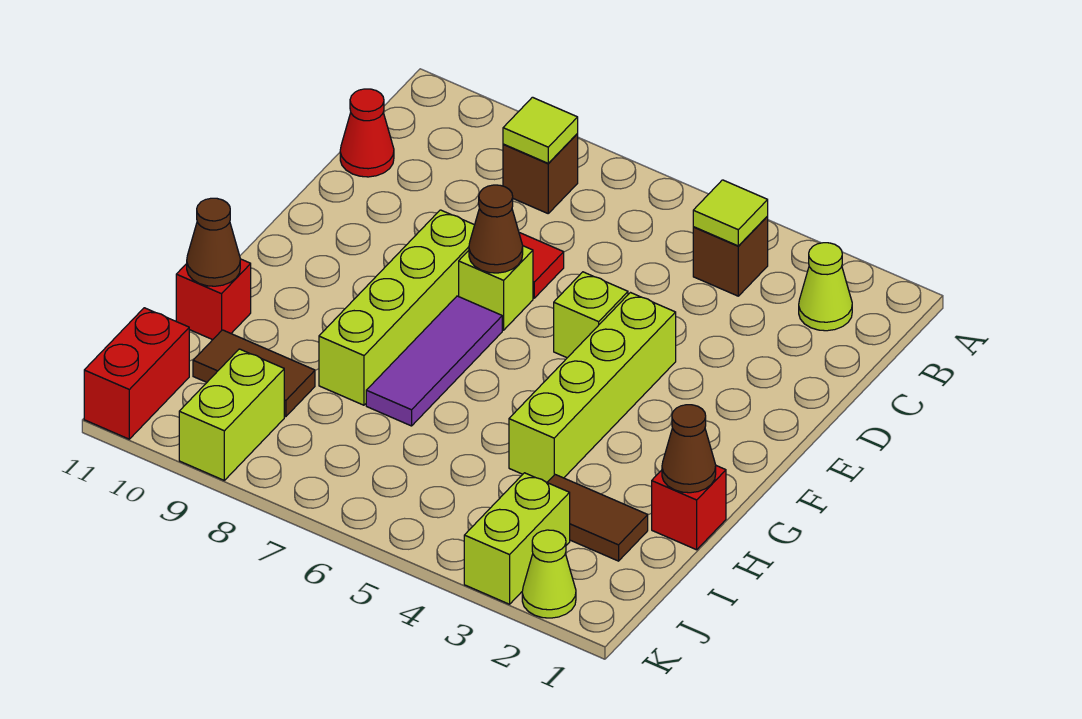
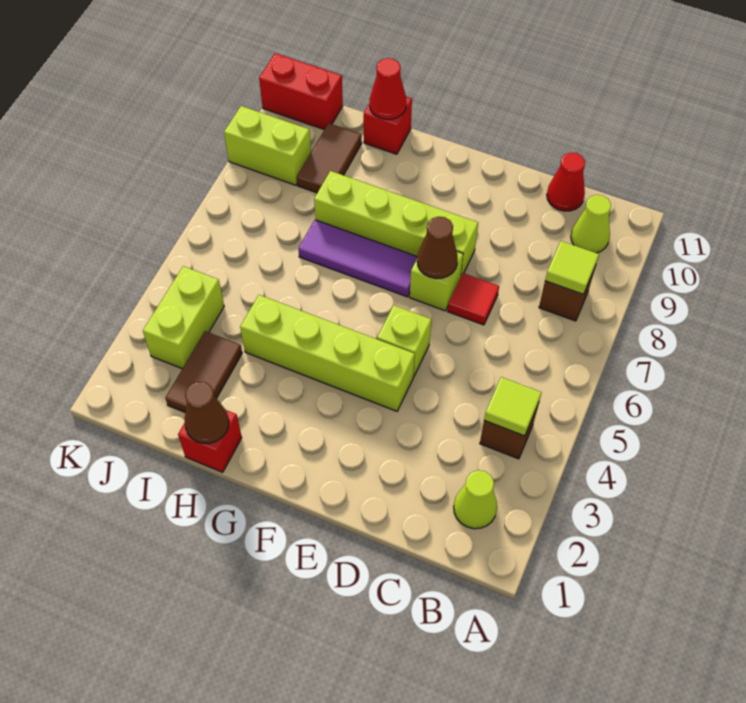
brown cone H11 level 2 -> red cone H11 level 2
lime brick J3:K3 level 1 -> lime brick J3:J4 level 1
lime cone K2 level 1 -> lime cone B10 level 1

